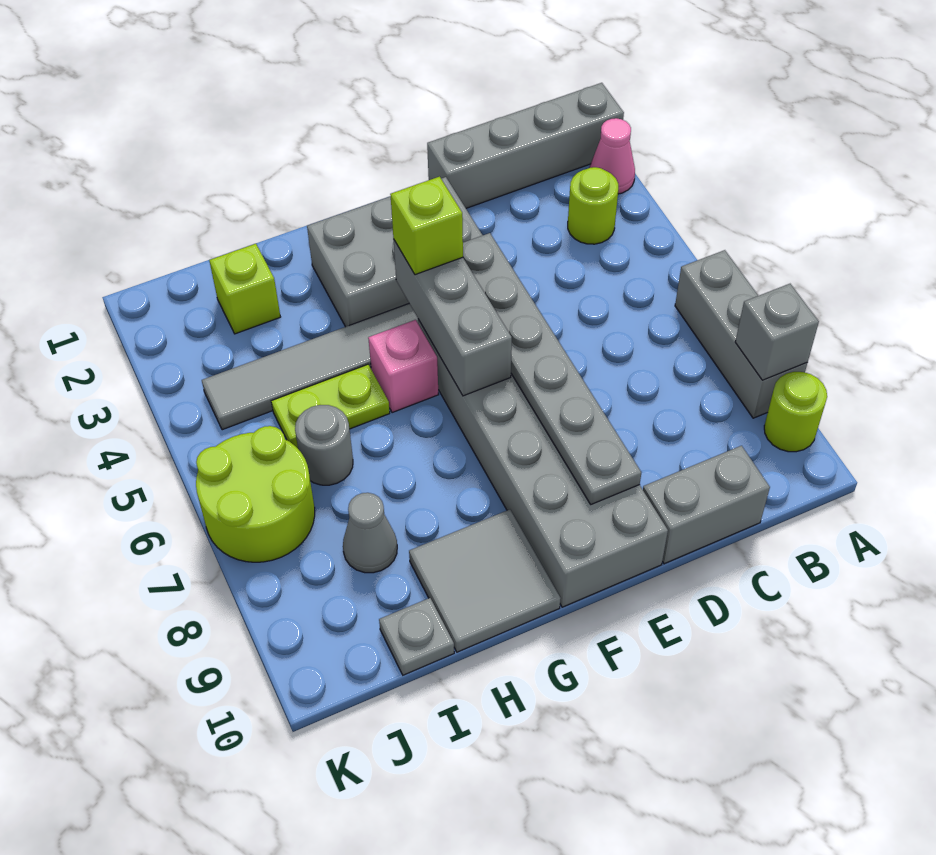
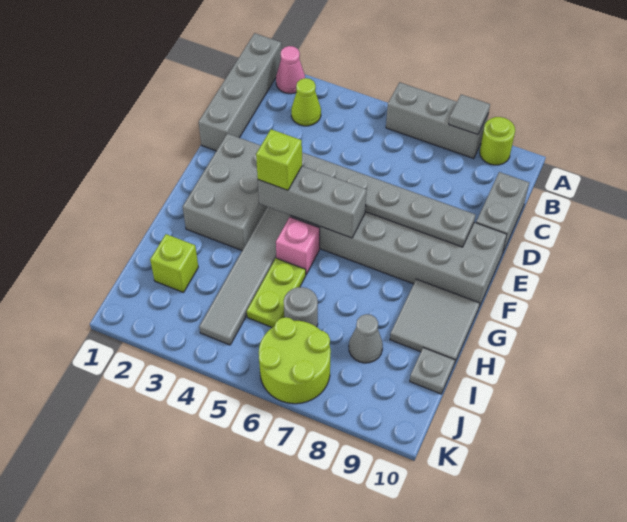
grey brick A8 level 2 -> grey tile A8 level 2
lime round brick B3 level 1 -> lime cone B3 level 1

